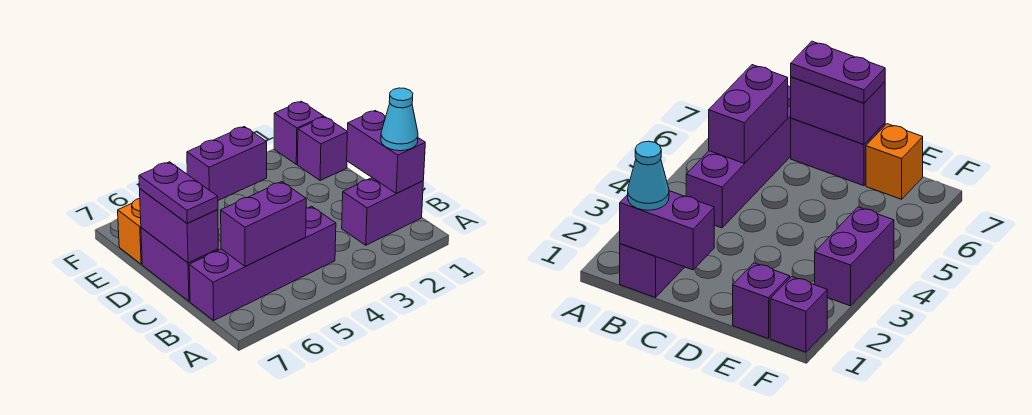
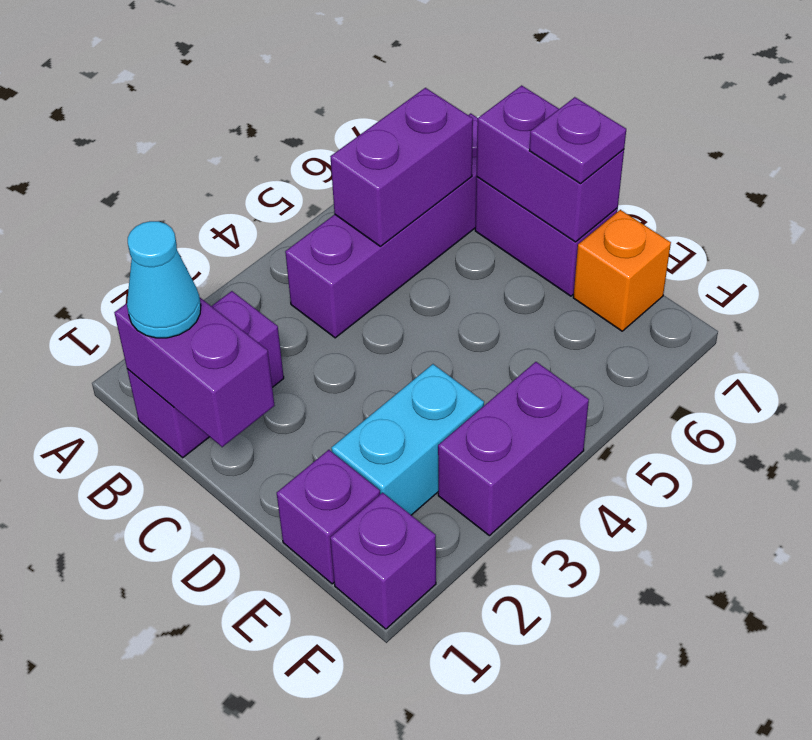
purple plate C7:D7 level 3 -> purple plate D7 level 3
none -> cyan brick E2:E3 level 1

